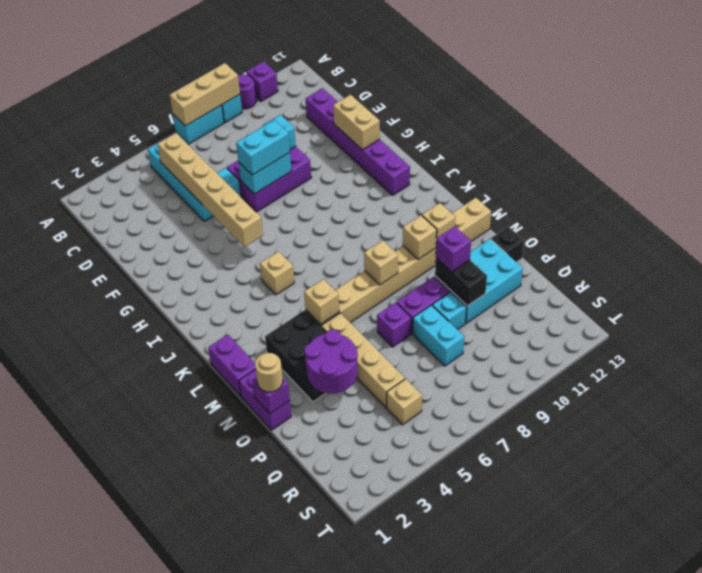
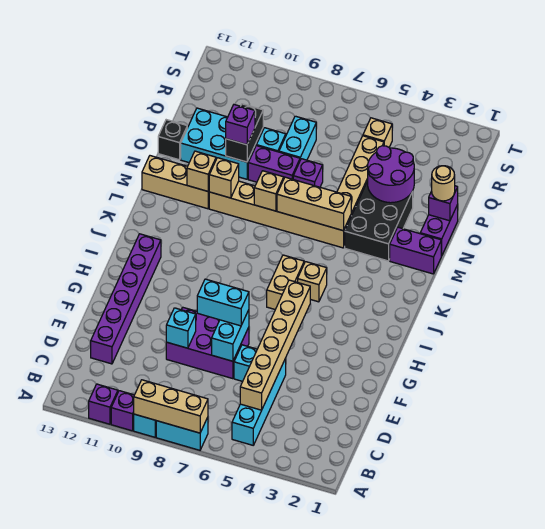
purple round brick A10 level 1 -> purple brick A10 level 1
cyan brick F7:F8 level 2 -> cyan brick E7:F7 level 2
tan brick F12:G12 level 2 -> tan brick I6:J6 level 1
purple brick L1:M1 level 1 -> purple brick M1:M2 level 1
tan brick M5 level 2 -> tan brick M5:M7 level 2

